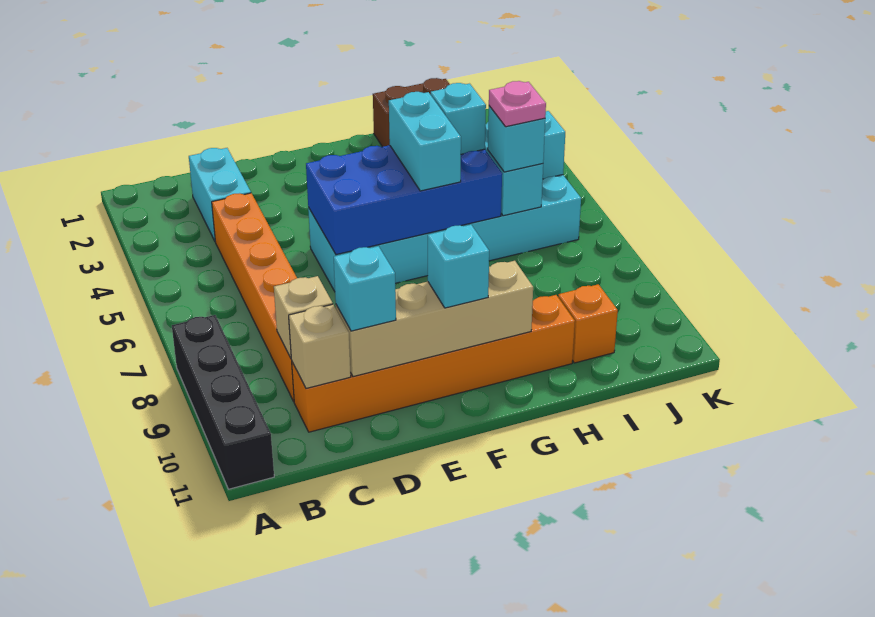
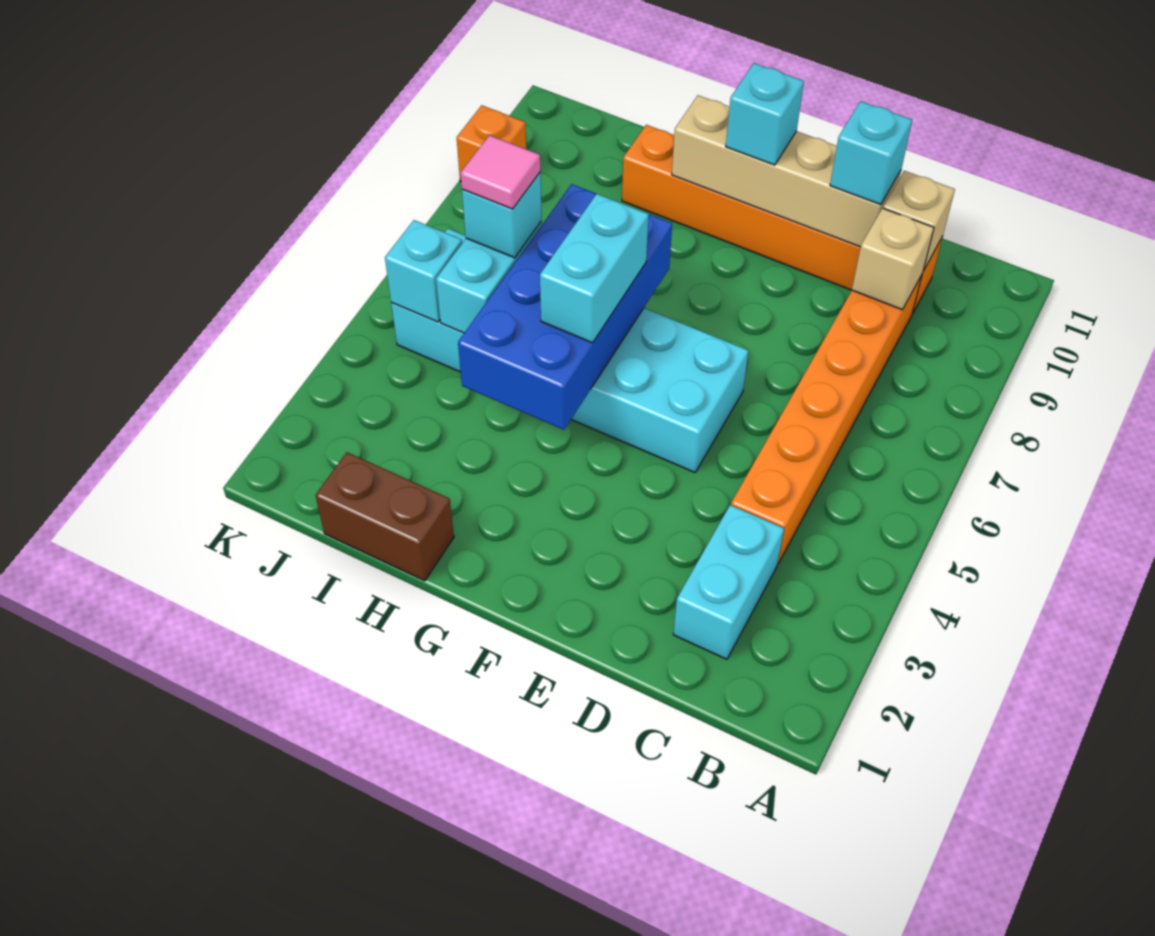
black brick A8:A11 level 1 -> none
blue brick E5:H6 level 2 -> blue brick G4:H7 level 2
cyan brick H5 level 3 -> none
pink plate I6 level 4 -> pink tile I6 level 4
orange brick I10 level 1 -> orange brick K9 level 1

